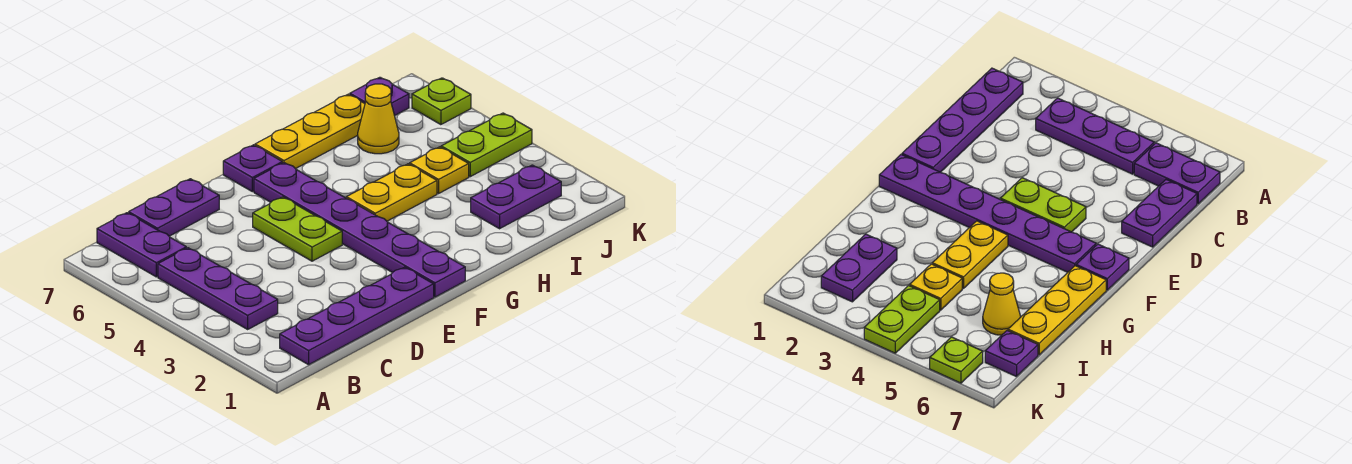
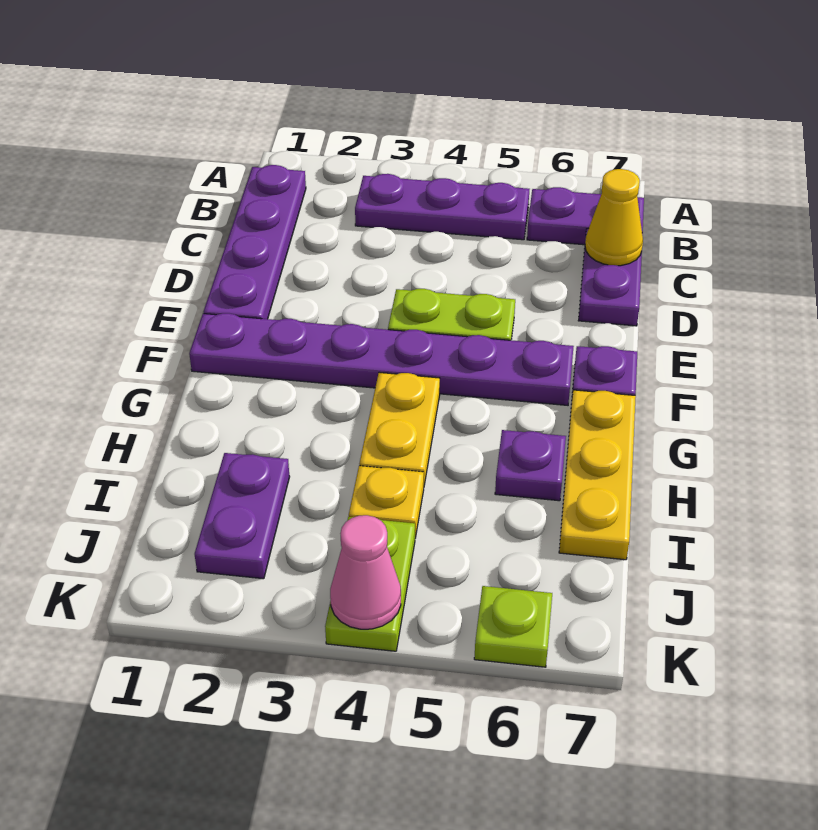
yellow cone I6 level 1 -> yellow cone C7 level 2
purple plate J7 level 1 -> purple plate H6 level 1
none -> pink cone K4 level 2

